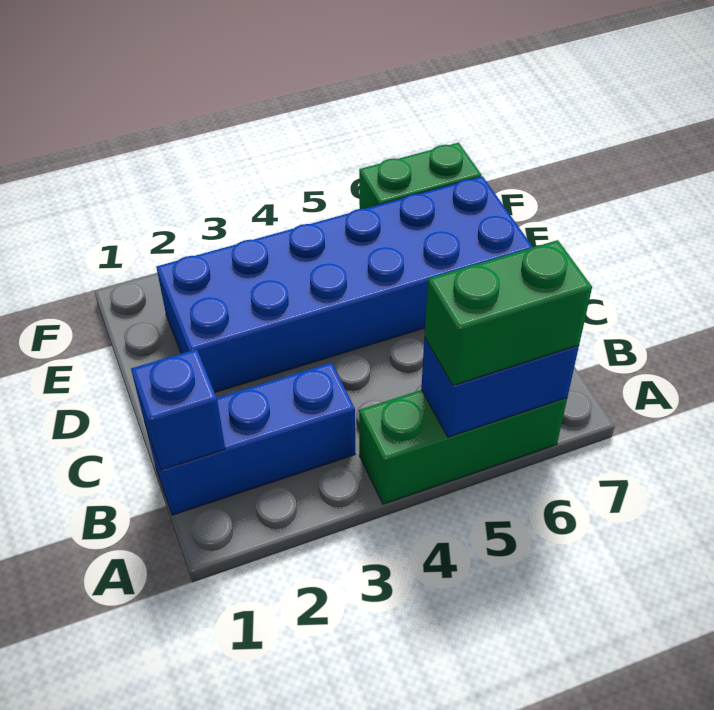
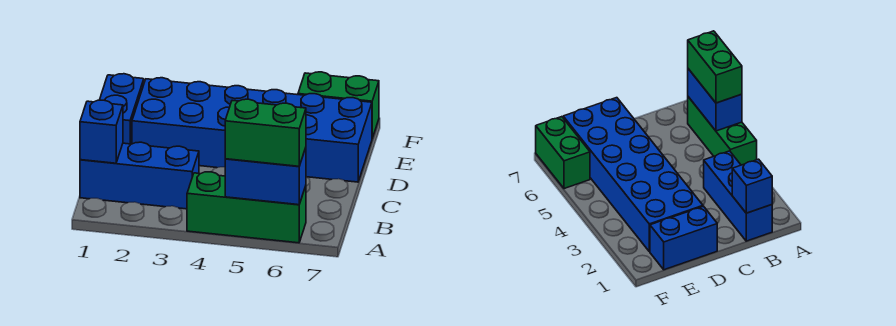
none -> blue brick D1:E1 level 1

